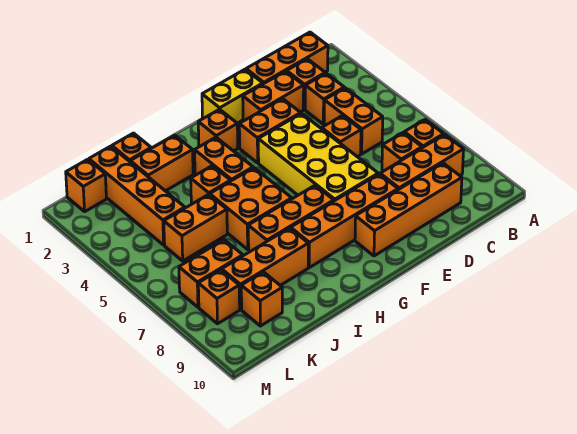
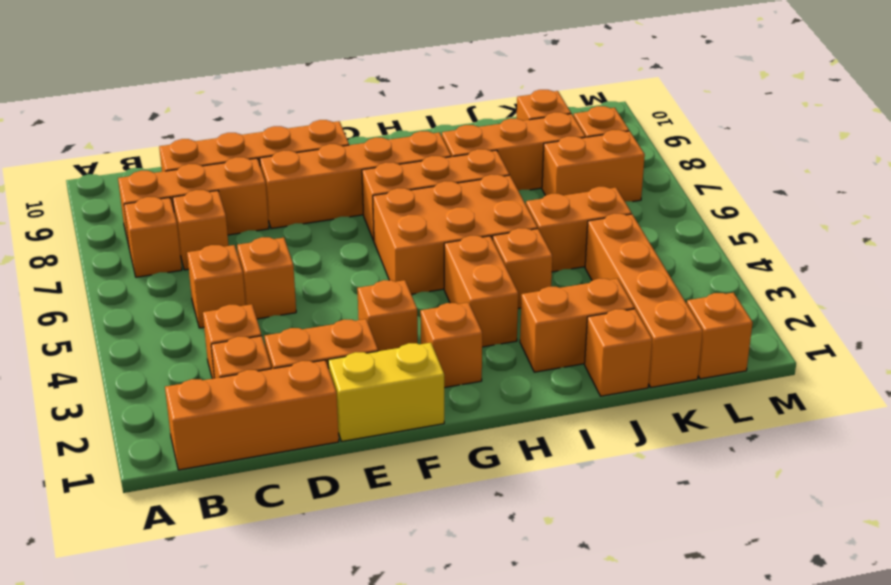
orange brick C4:C5 level 1 -> orange brick C5 level 1
orange brick E3:F3 level 1 -> orange brick F3 level 1
yellow brick E4:F7 level 1 -> none
orange brick H5:I6 level 1 -> orange brick G5:I6 level 1

